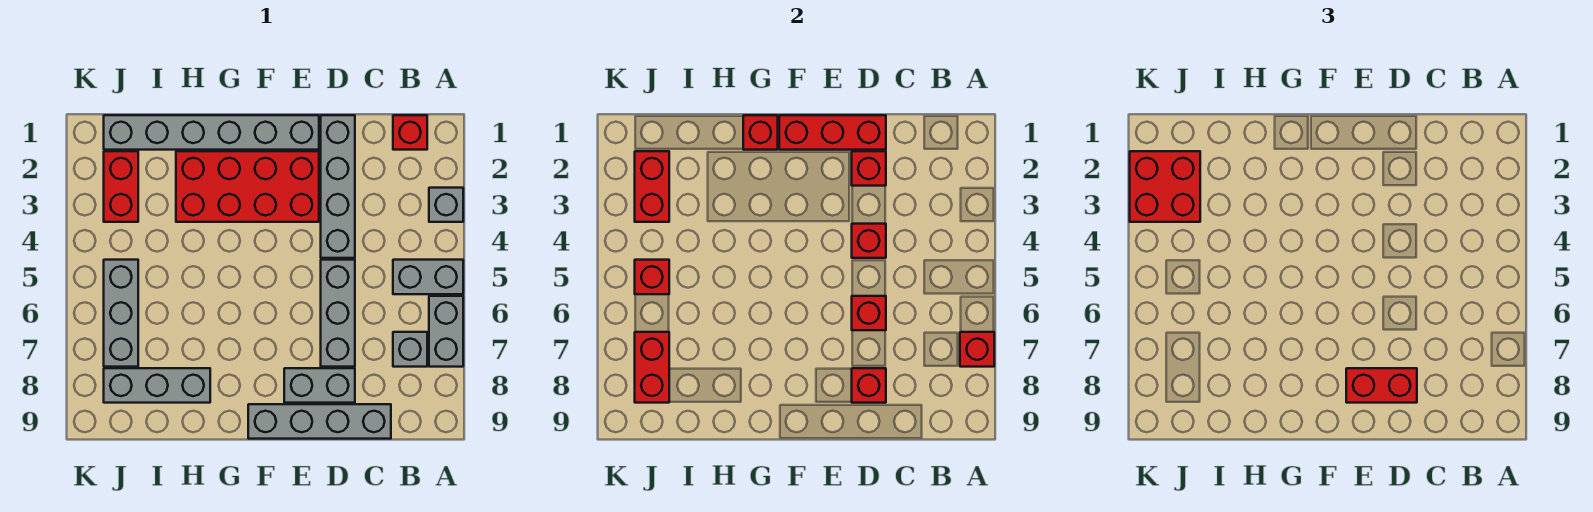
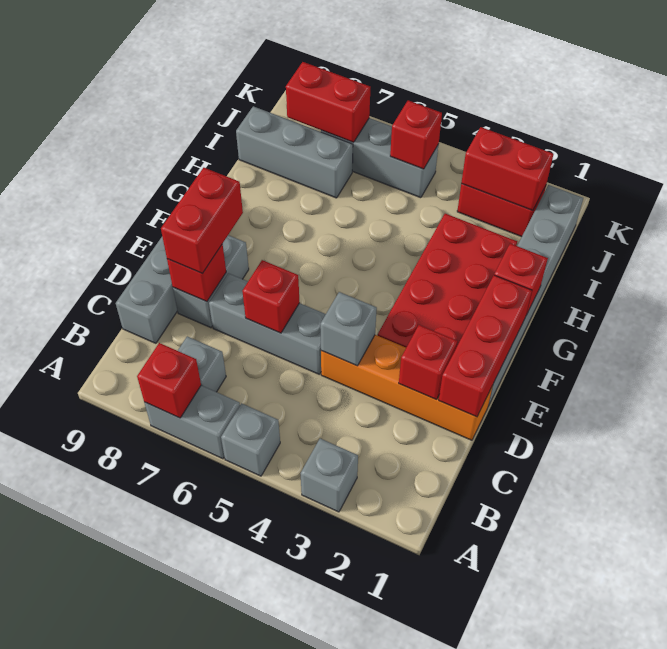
grey brick A5:B5 level 1 -> grey brick A5 level 1
red brick B1 level 1 -> none
grey brick D1:D4 level 1 -> orange brick D1:D4 level 1
red brick D4 level 2 -> grey brick D4 level 2
grey brick H8:J8 level 1 -> grey brick I7:I9 level 1
red brick J2:K3 level 3 -> none

